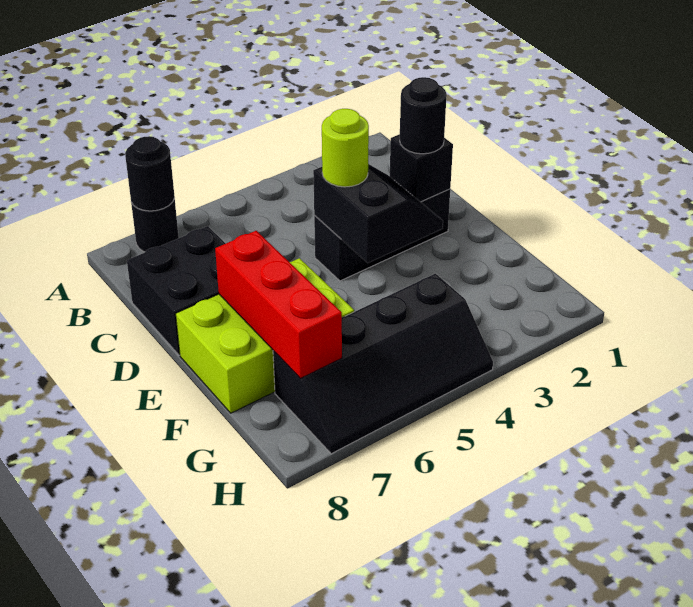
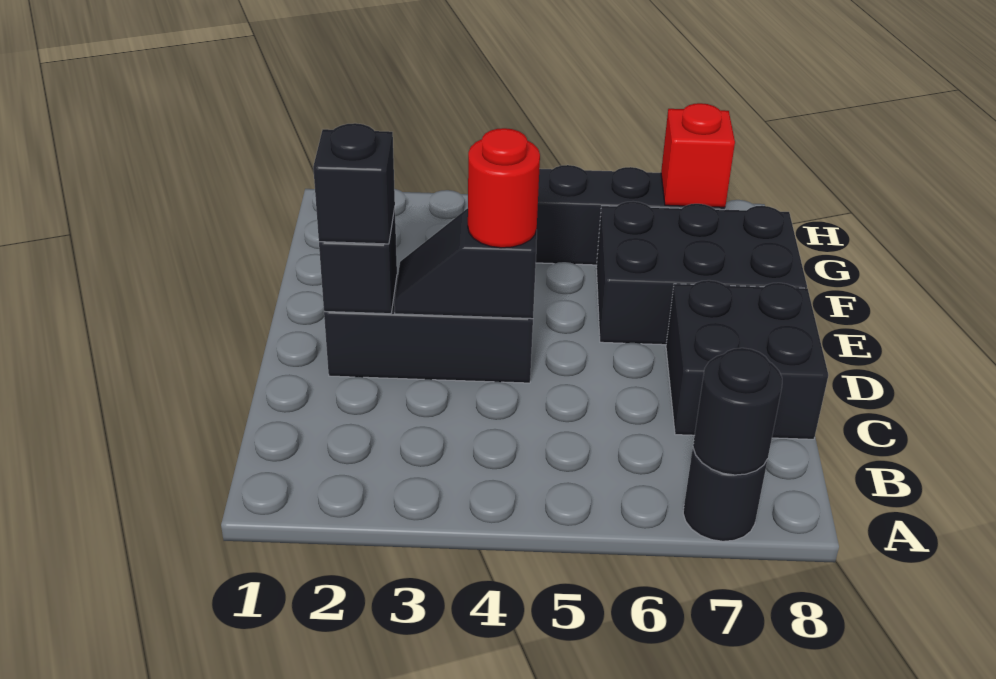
black round brick D2 level 3 -> black brick D2 level 3
black slope D3:E4 level 2 top 4 -> black slope D3:D4 level 2 top 4
lime round brick D4 level 3 -> red round brick D4 level 3
lime brick E6:F8 level 1 -> black brick E6:F8 level 1
red brick E7:G7 level 2 -> red brick G7 level 2

